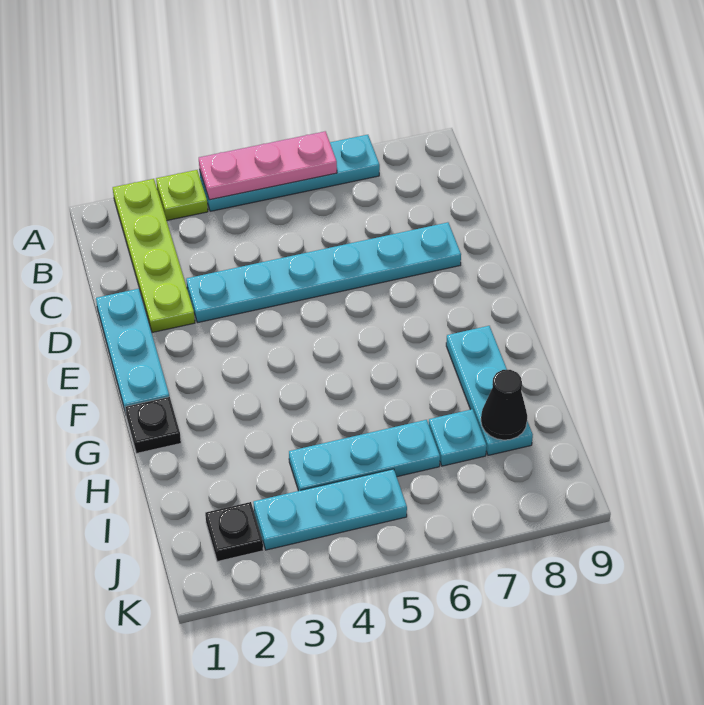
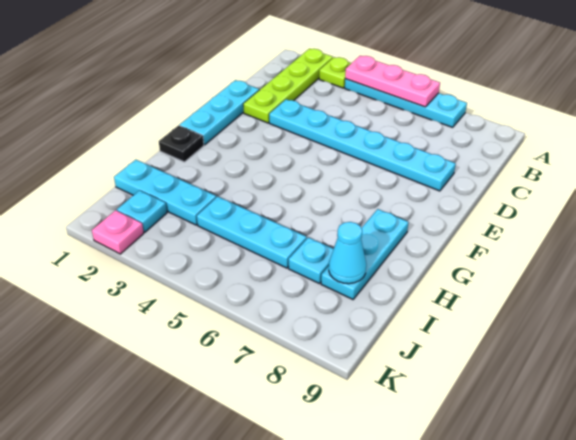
black cone I8 level 2 -> cyan cone I8 level 2
black plate J2 level 1 -> cyan plate J2 level 1
cyan plate J3:J5 level 1 -> cyan plate I1:I3 level 1
none -> pink plate K2 level 1

